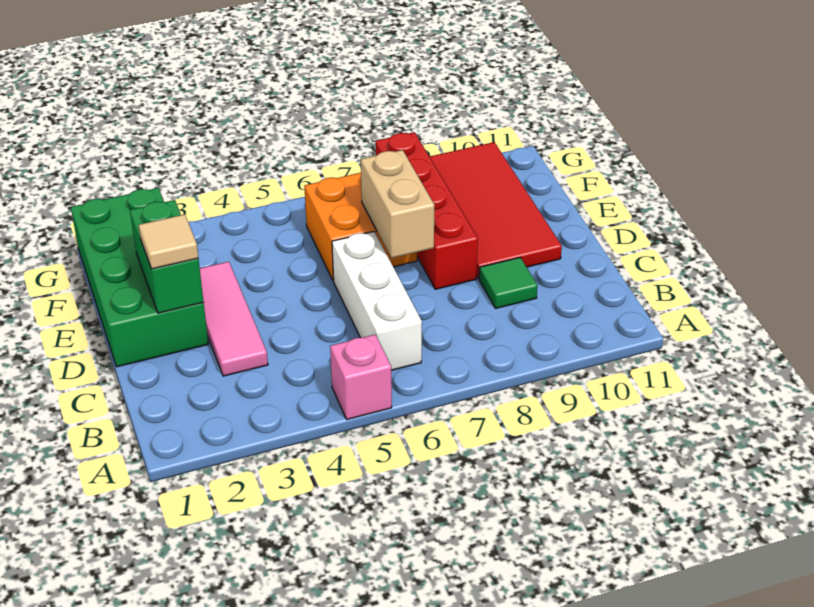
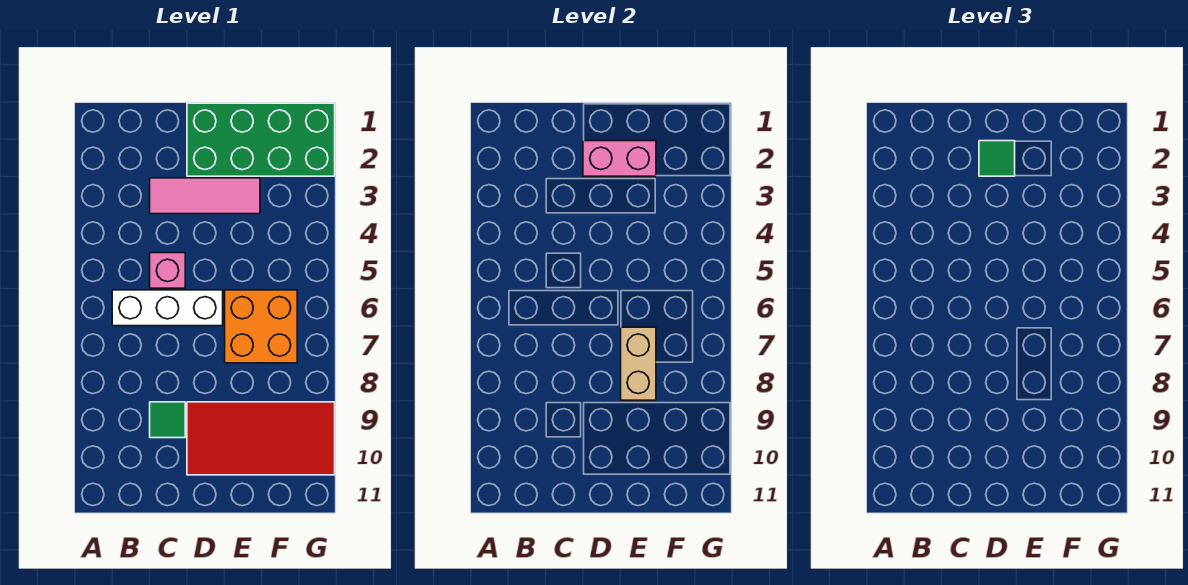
pink brick A5 level 1 -> pink brick C5 level 1
green brick D2:E2 level 2 -> pink brick D2:E2 level 2
tan tile D2 level 3 -> green tile D2 level 3
tan brick D7:E7 level 2 -> tan brick E7:E8 level 2
red brick D8:G8 level 1 -> none

